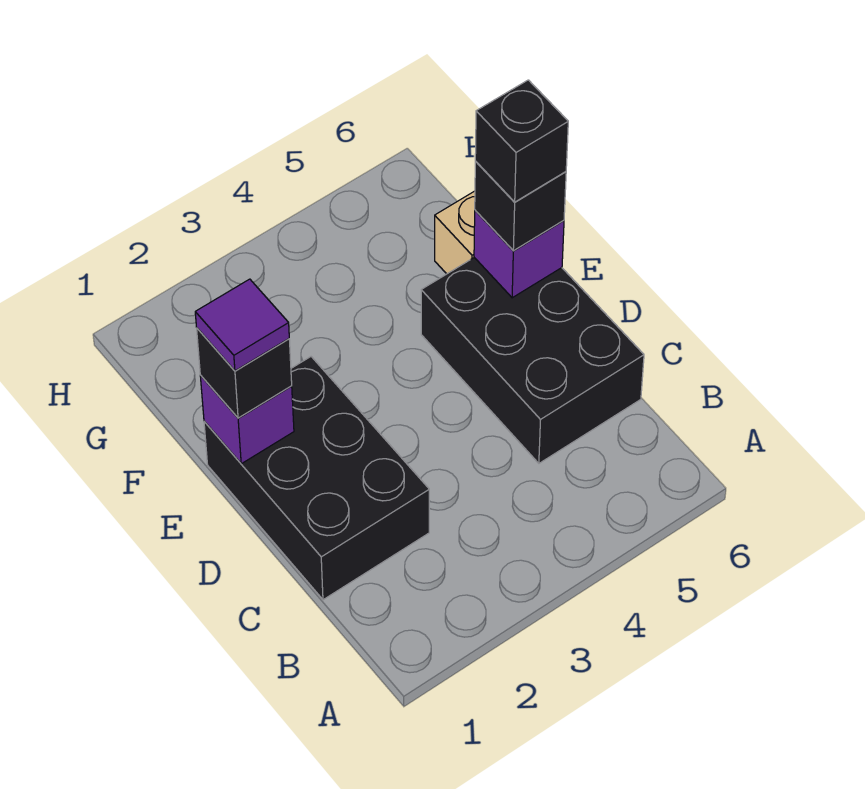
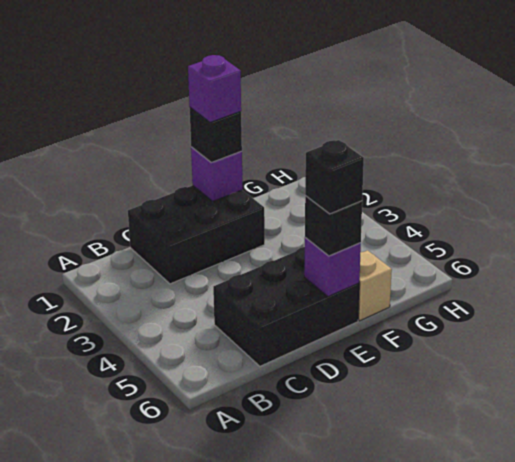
purple tile E1 level 4 -> purple brick E1 level 4

